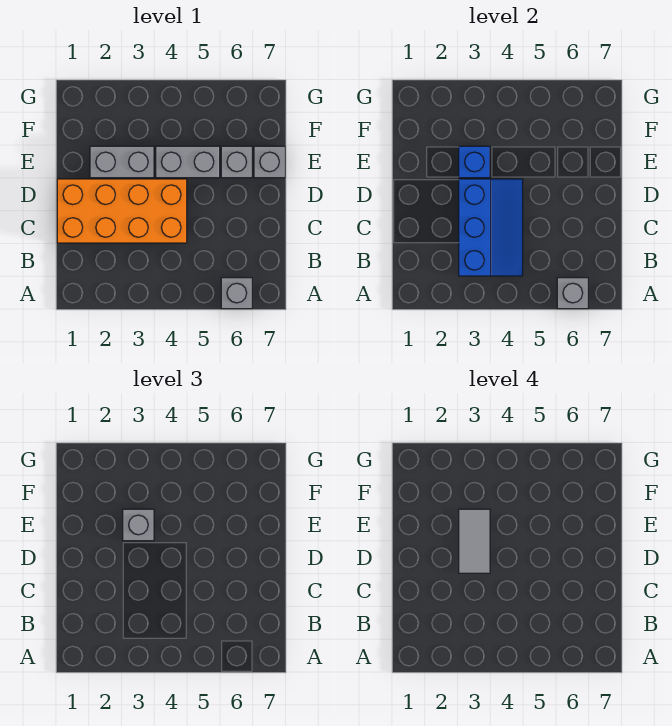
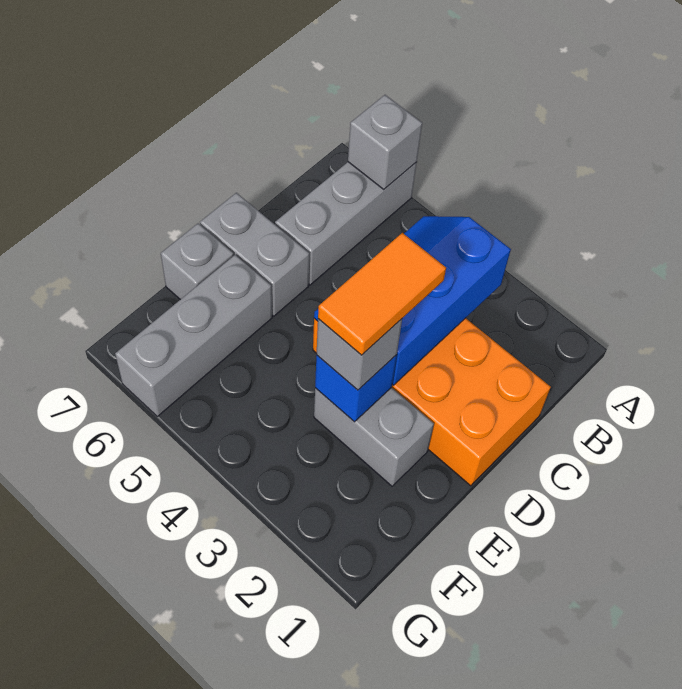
grey brick A6 level 1 -> grey brick A6:C6 level 1
grey tile D3:E3 level 4 -> orange tile D3:E3 level 4
grey brick E4:E5 level 1 -> grey brick D6:D7 level 1
grey brick E6 level 1 -> grey brick E6:G6 level 1

